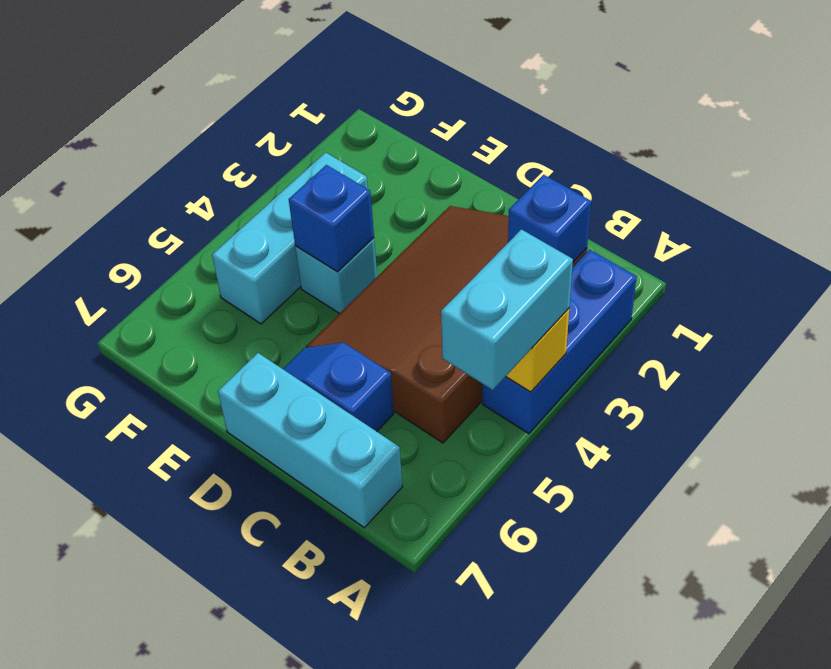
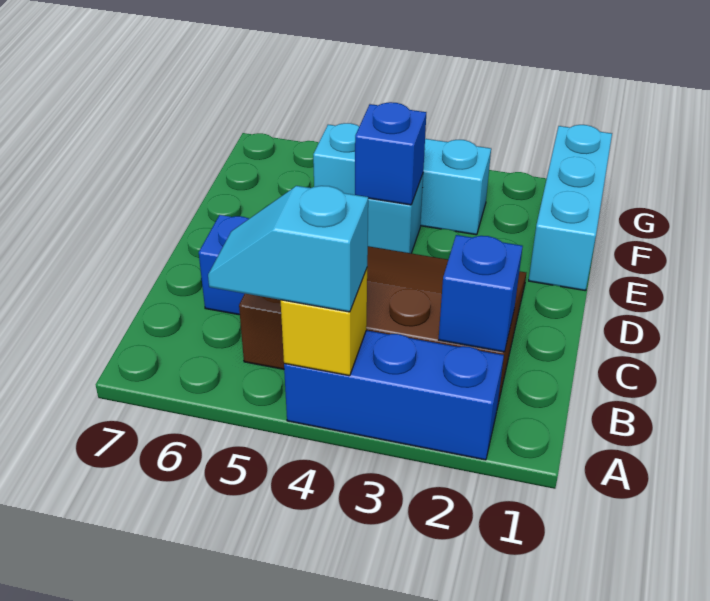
cyan brick A4:A5 level 3 -> cyan slope A4:A5 level 3 top 4
cyan brick B7:D7 level 1 -> cyan brick E1:G1 level 1

